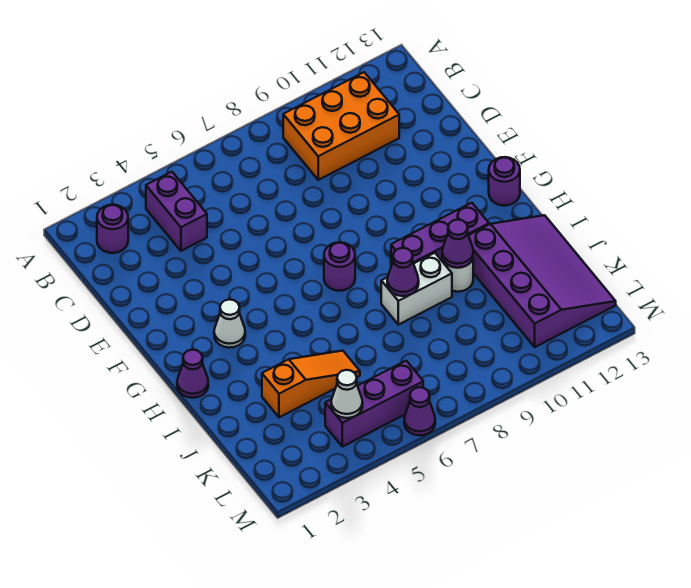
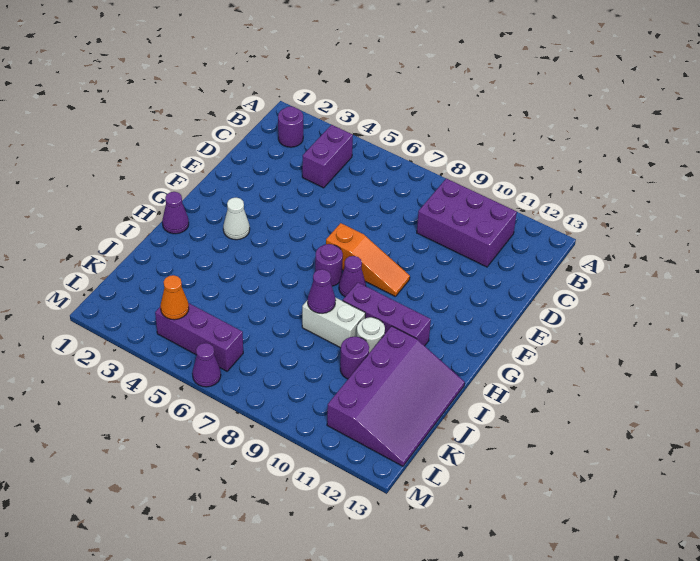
orange brick B9:C11 level 1 -> purple brick B9:C11 level 1
purple round brick G13 level 1 -> purple round brick J10 level 1
purple cone I10 level 2 -> purple cone G8 level 1
orange slope J3:J5 level 1 top 3 -> orange slope F7:F9 level 1 top 7
white cone L4 level 2 -> orange cone L4 level 2

